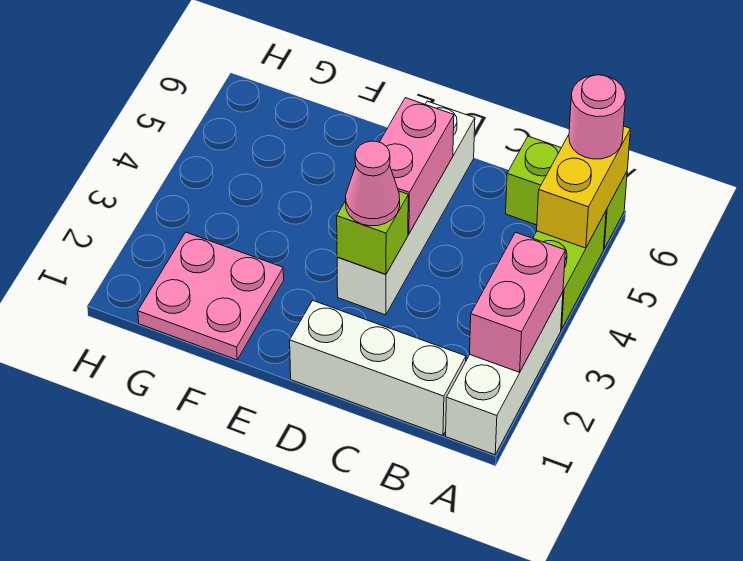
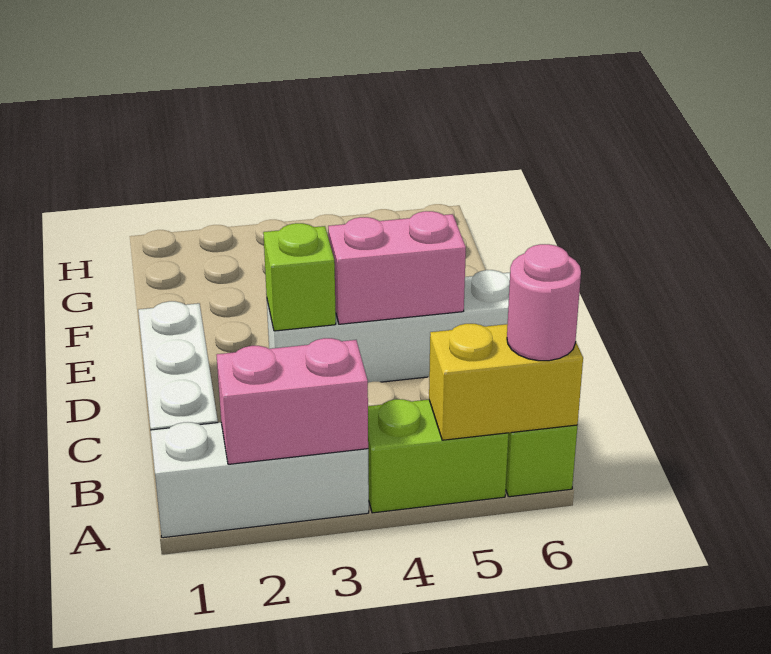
pink cone D3 level 3 -> none
pink plate F1:G2 level 1 -> none

